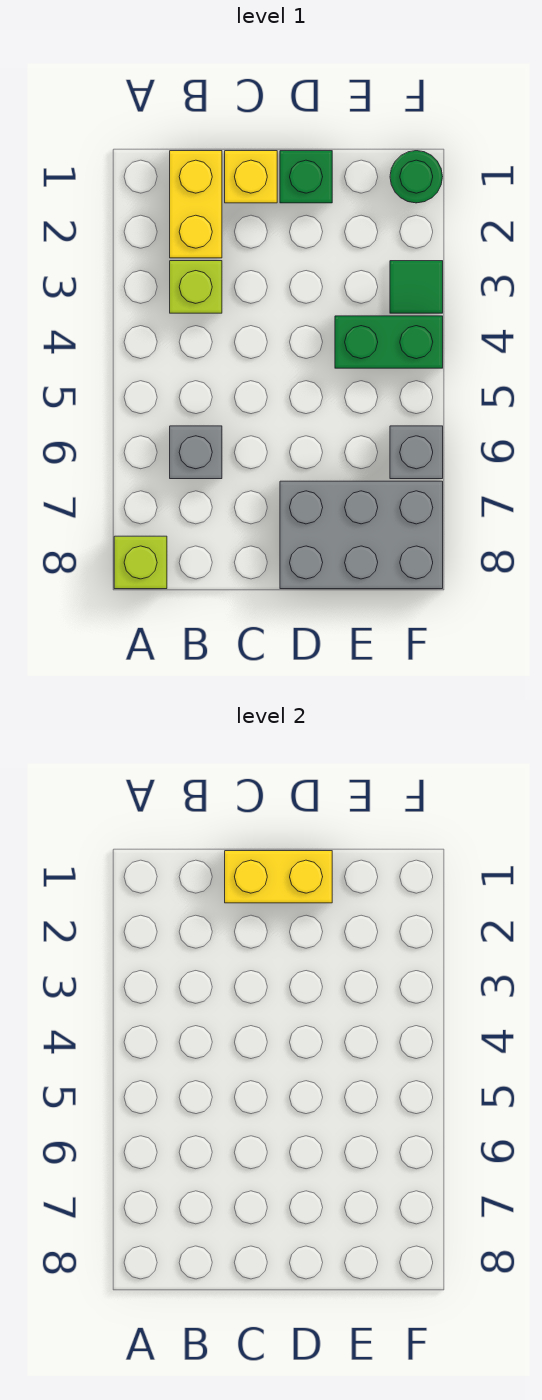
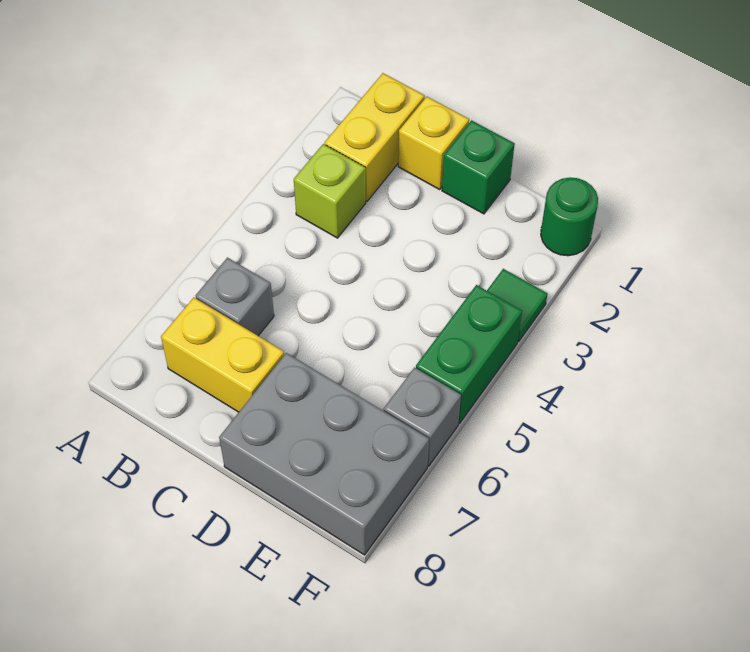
lime brick A8 level 1 -> none
yellow brick C1:D1 level 2 -> yellow brick B7:C7 level 1
green brick E4:F4 level 1 -> green brick F4:F5 level 1

